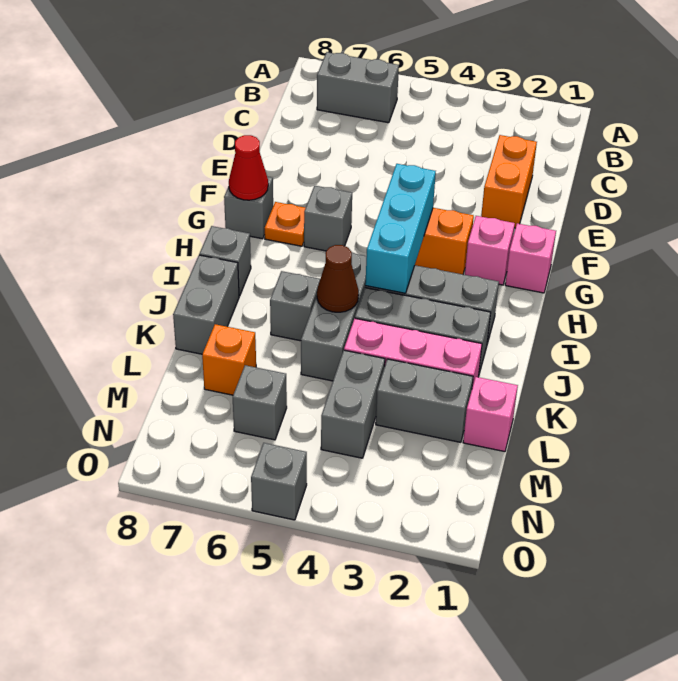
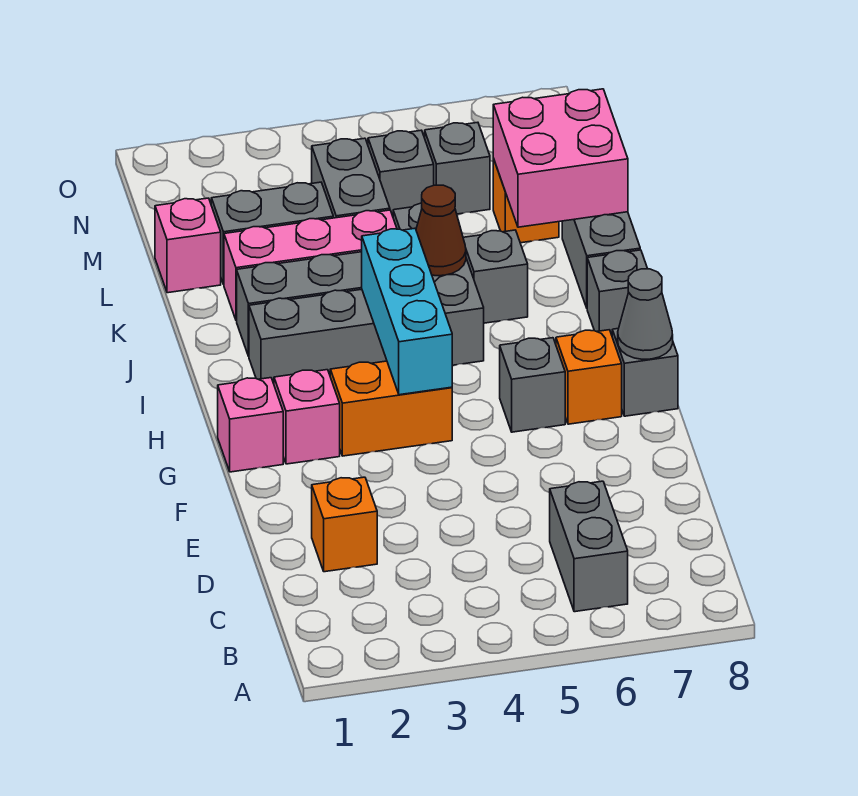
grey brick B6:B7 level 1 -> grey brick B6:C6 level 1
orange brick D2:E2 level 1 -> orange brick D2 level 1
orange plate G7 level 1 -> orange brick G7 level 1
red cone G8 level 2 -> grey cone G8 level 2
none -> pink brick K7:L8 level 2
grey brick O5 level 1 -> grey brick M5 level 1

